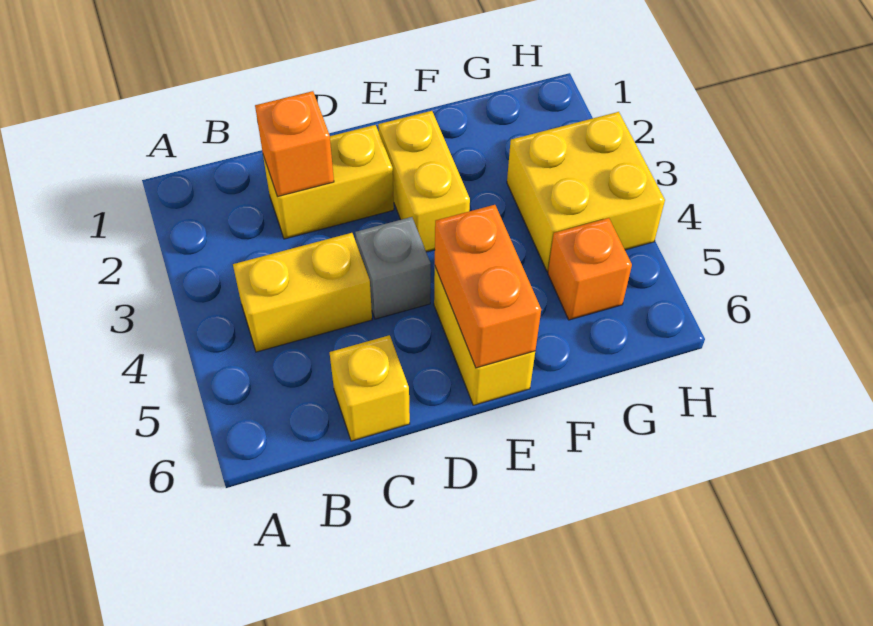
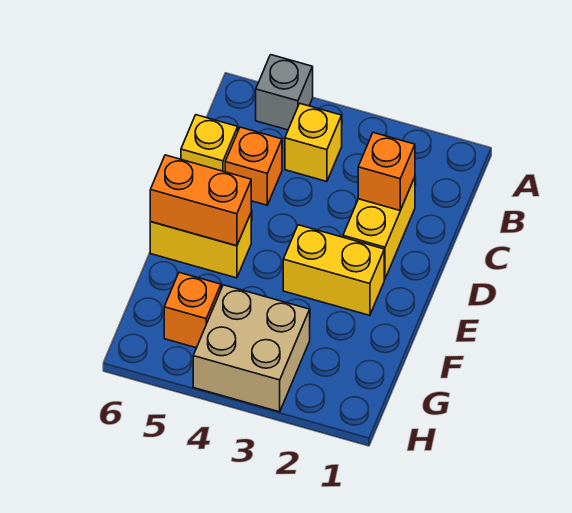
yellow brick B4:C4 level 1 -> yellow brick B4 level 1
none -> orange brick C5 level 1
grey brick D4 level 1 -> grey brick A5 level 1
yellow brick G3:H4 level 1 -> tan brick G3:H4 level 1

